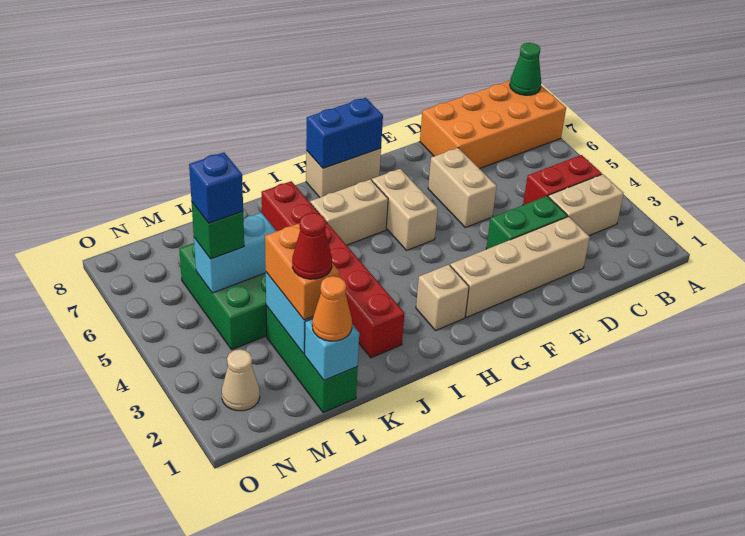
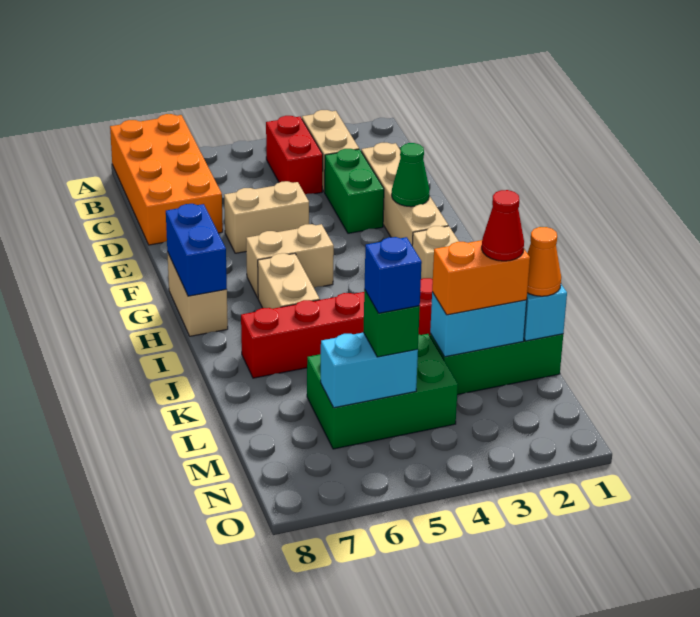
green cone A8 level 2 -> green cone F2 level 2
cyan brick L5:M5 level 2 -> cyan brick M5:M6 level 2
tan cone N2 level 1 -> none

